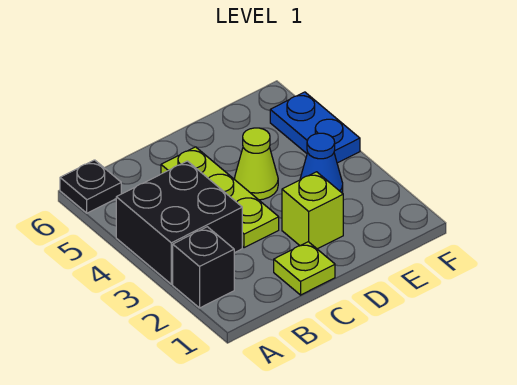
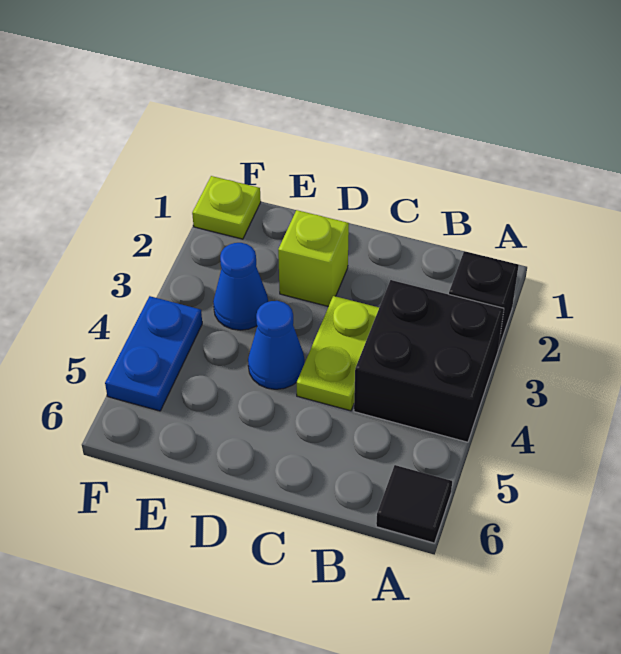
black plate A6 level 1 -> black tile A6 level 1
lime plate C1 level 1 -> lime plate F1 level 1
lime plate C3:C5 level 1 -> lime plate C3:C4 level 1
lime cone D4 level 1 -> blue cone D4 level 1

